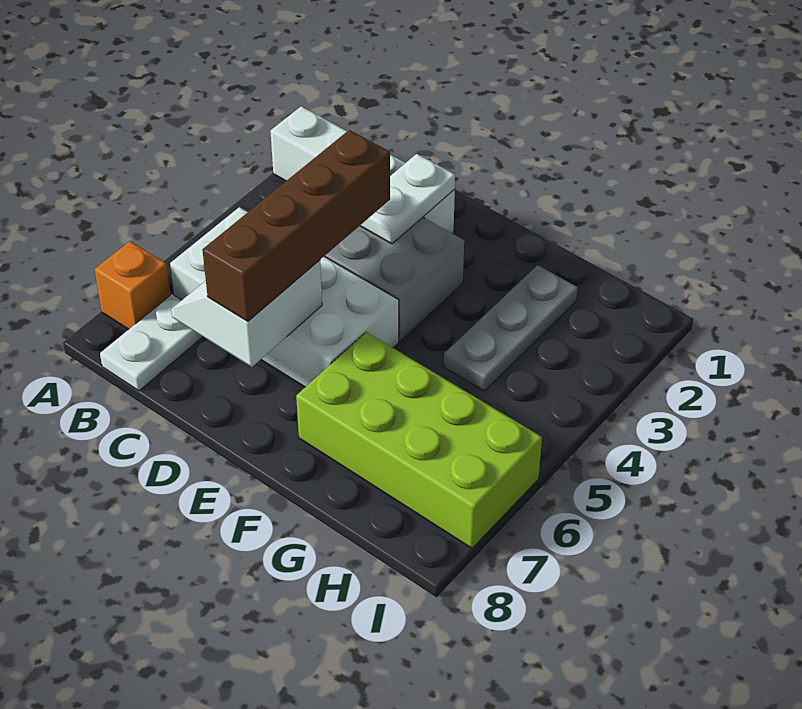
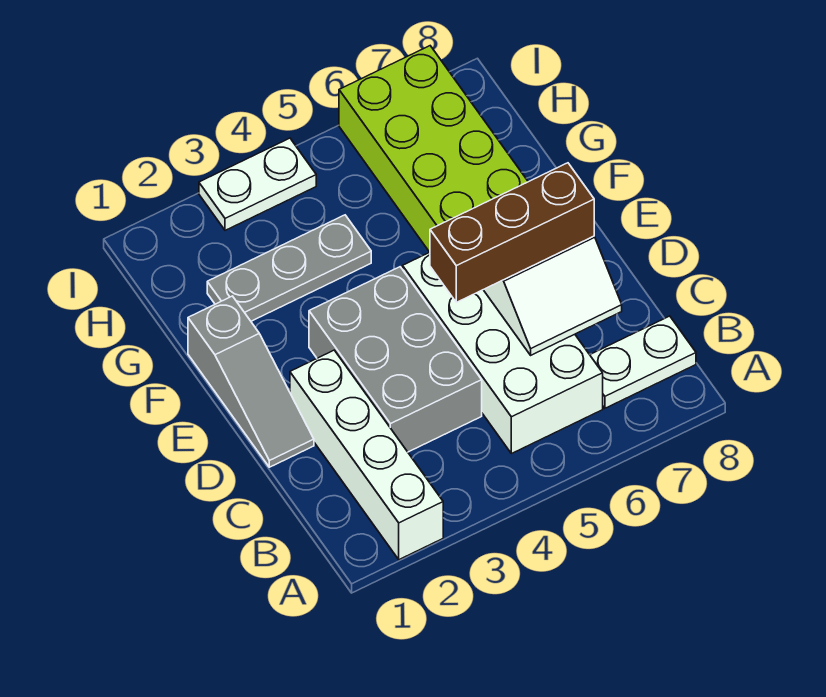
orange brick A7 level 1 -> none
none -> grey slope D1:F1 level 1 top F
white plate D2:D3 level 2 -> white plate I3:I4 level 1
brown brick D4:D7 level 3 -> brown brick D5:D7 level 3

